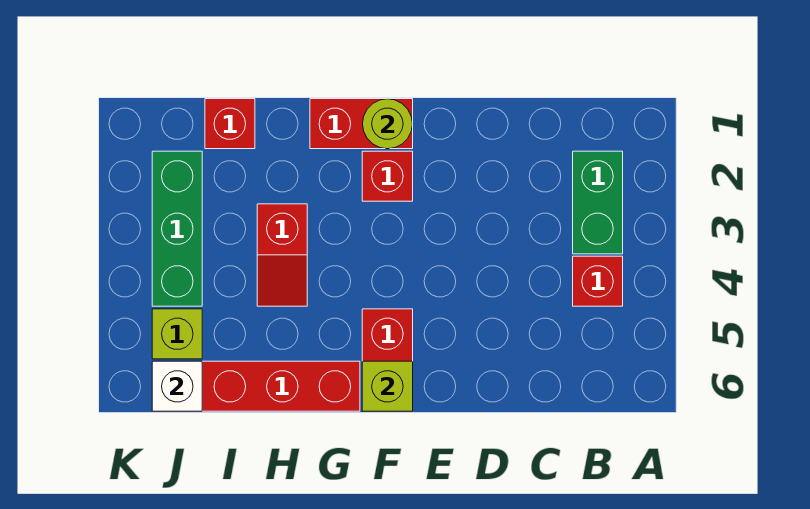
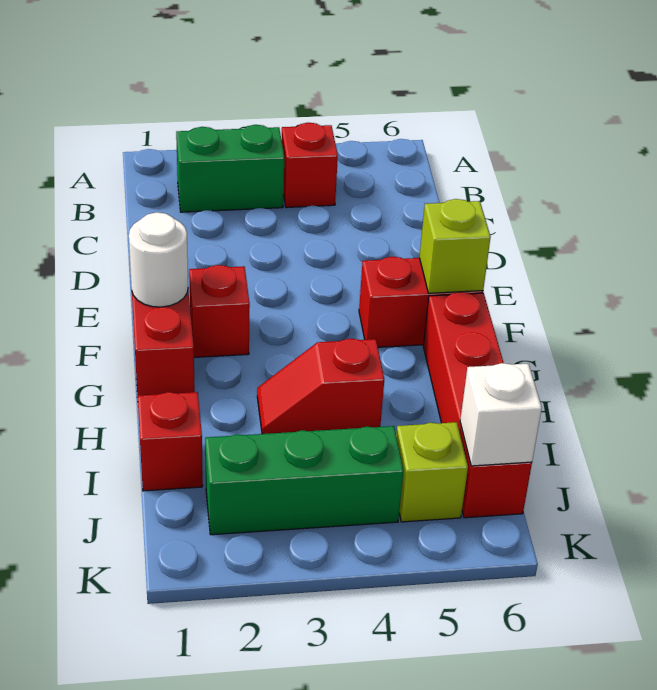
lime round brick F1 level 2 -> white round brick F1 level 2
red slope H3:H4 level 1 top 3 -> red slope H3:H4 level 1 top 4

